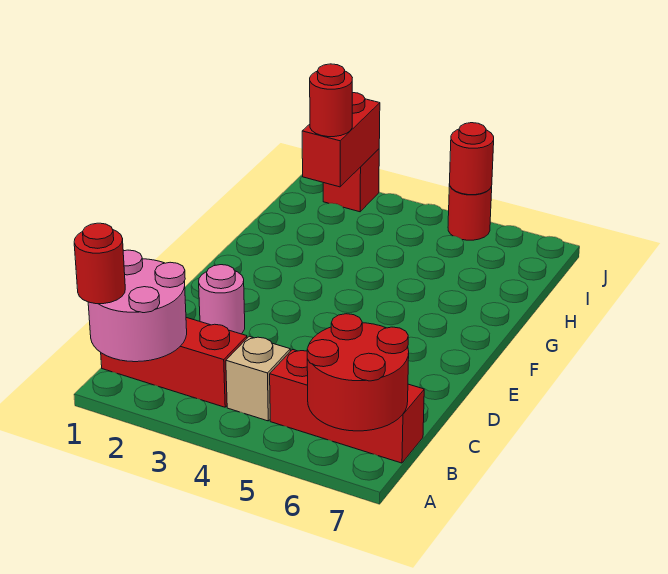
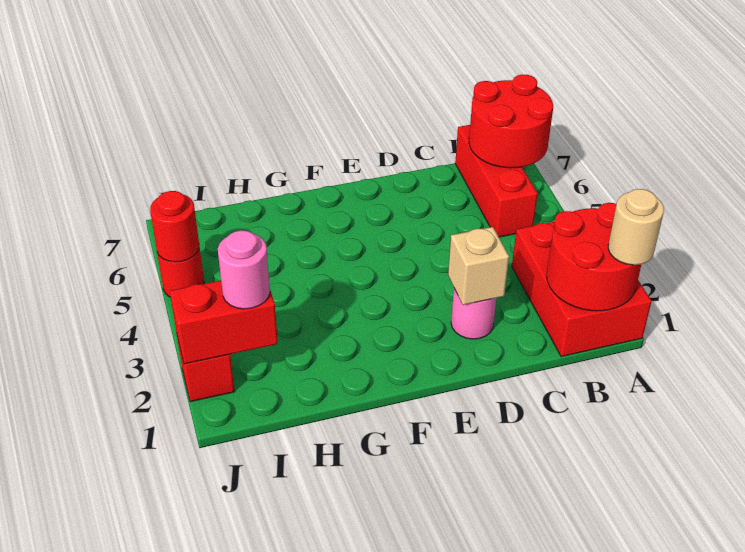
pink round brick A1:B2 level 2 -> red round brick A1:B2 level 2
red round brick A1 level 3 -> tan round brick A1 level 3
red brick B1:B3 level 1 -> red brick A1:B3 level 1
tan brick B4 level 1 -> tan brick D2 level 2
red round brick I2 level 3 -> pink round brick I2 level 3

